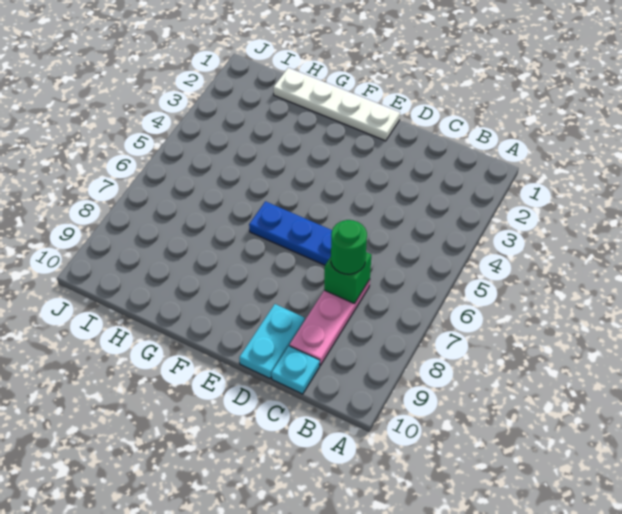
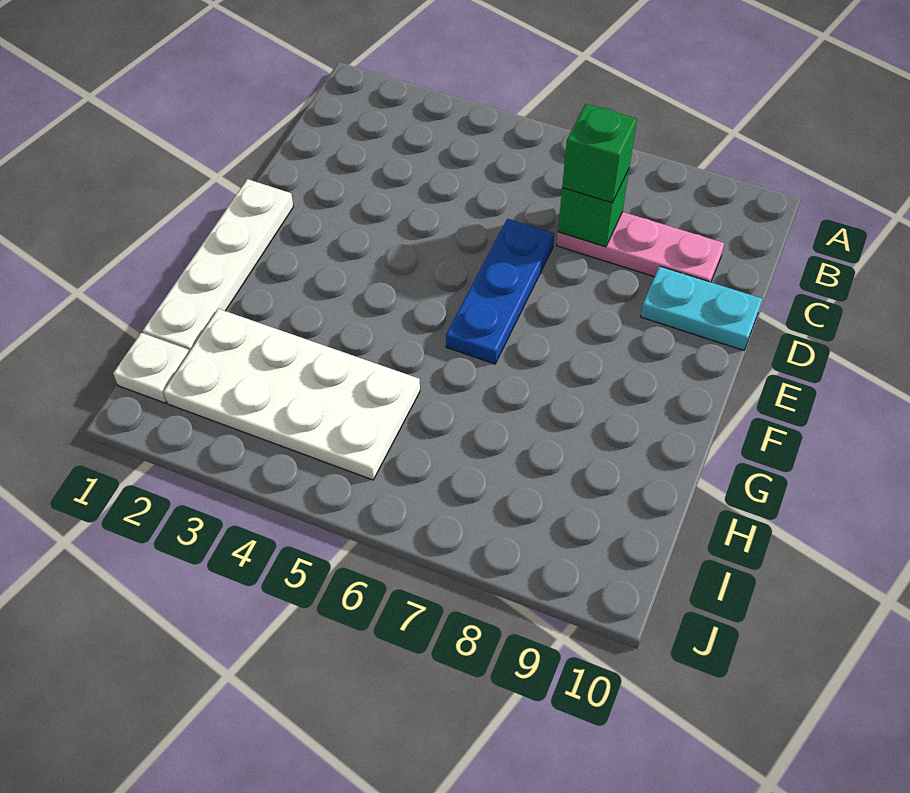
green round brick C7 level 3 -> green brick C7 level 3
cyan plate C10 level 1 -> none
none -> white plate H2:I5 level 1
none -> white plate I1 level 1

